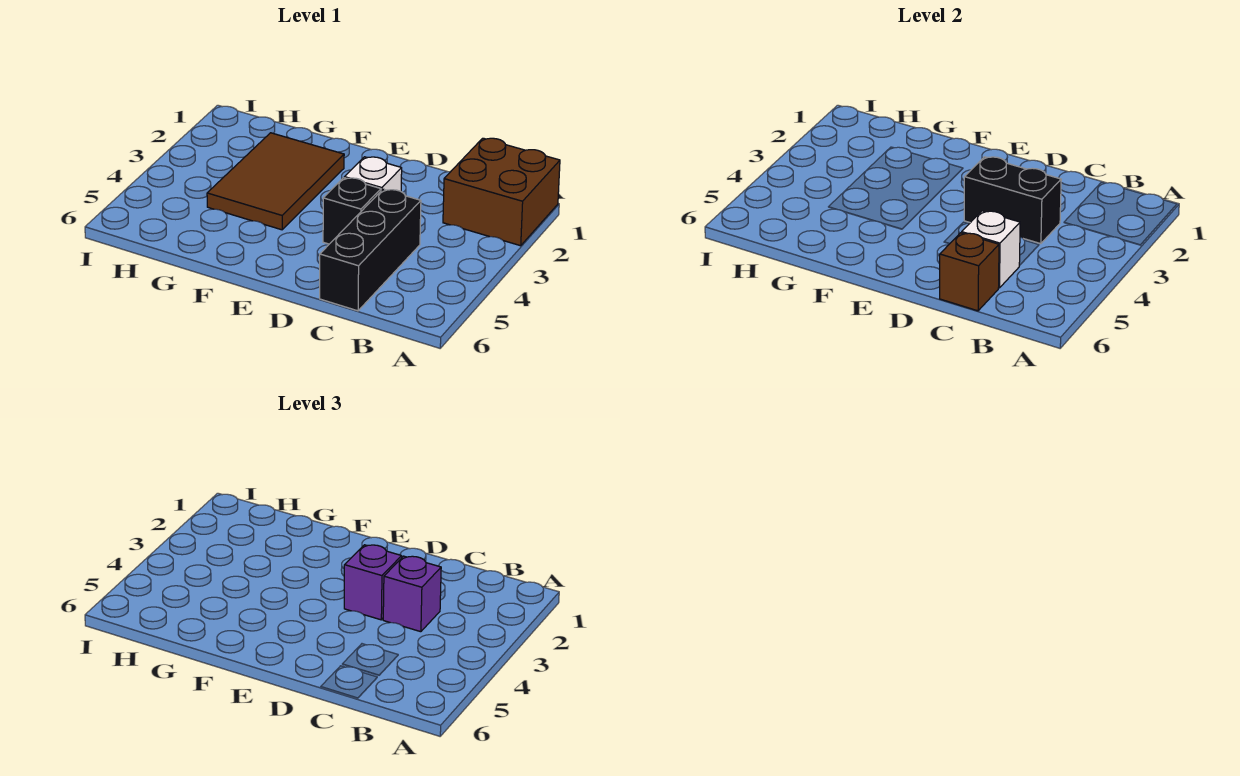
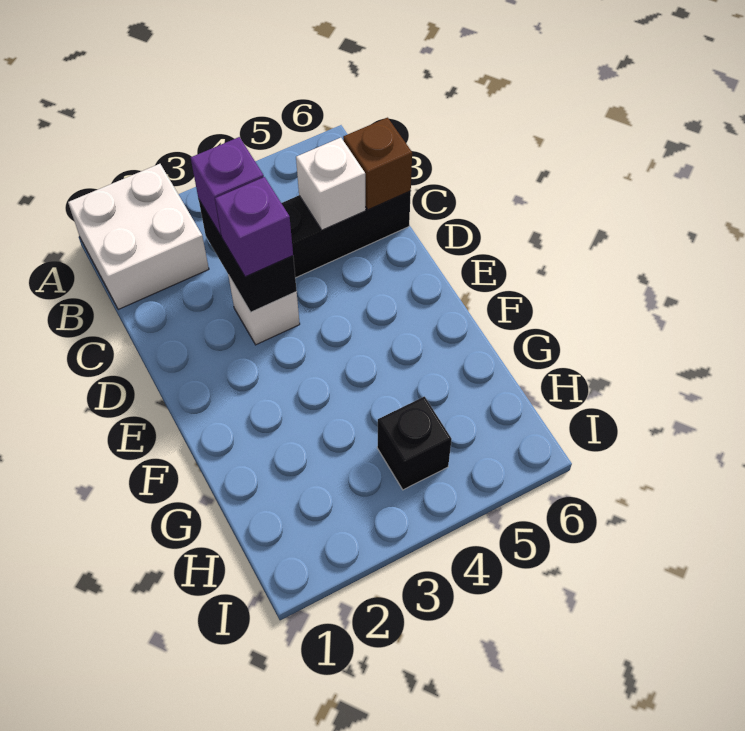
brown brick A1:B2 level 1 -> white brick A1:B2 level 1
black brick D4 level 1 -> black brick H4 level 1
brown tile F2:G4 level 1 -> none

